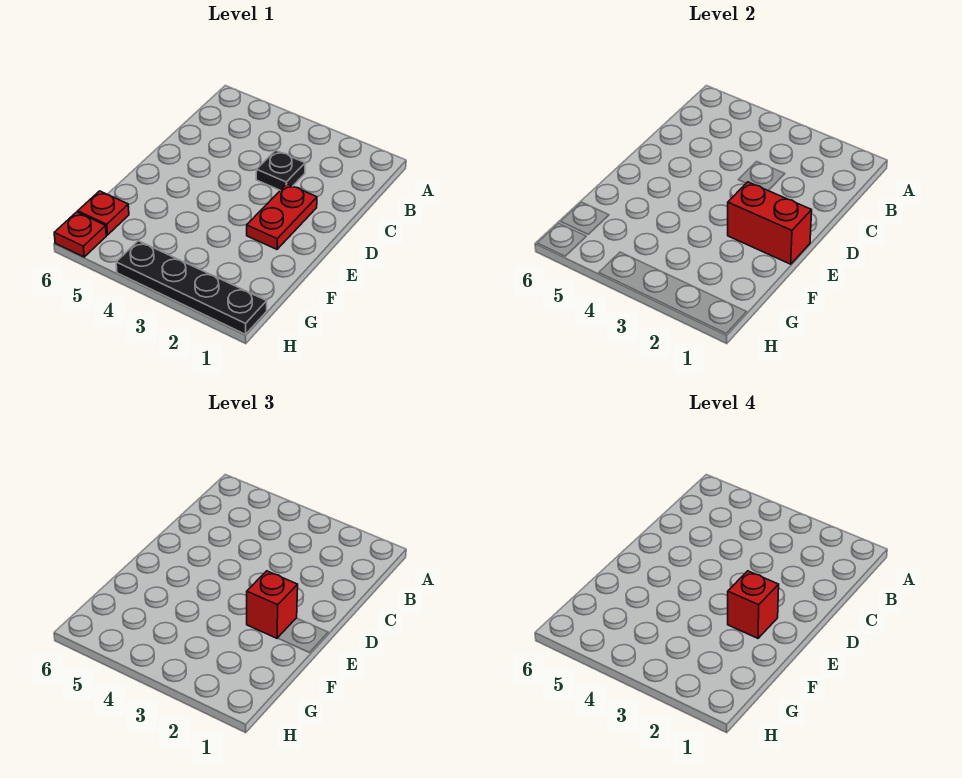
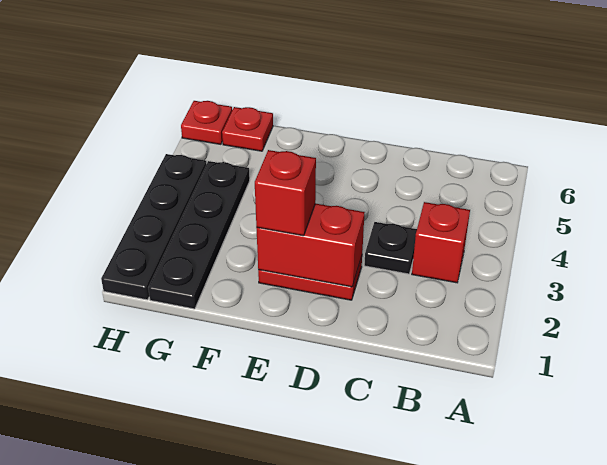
red brick E1:E2 level 2 -> red brick D2:E2 level 2
red brick E2 level 4 -> red brick B3 level 1
none -> black plate G1:G4 level 1

